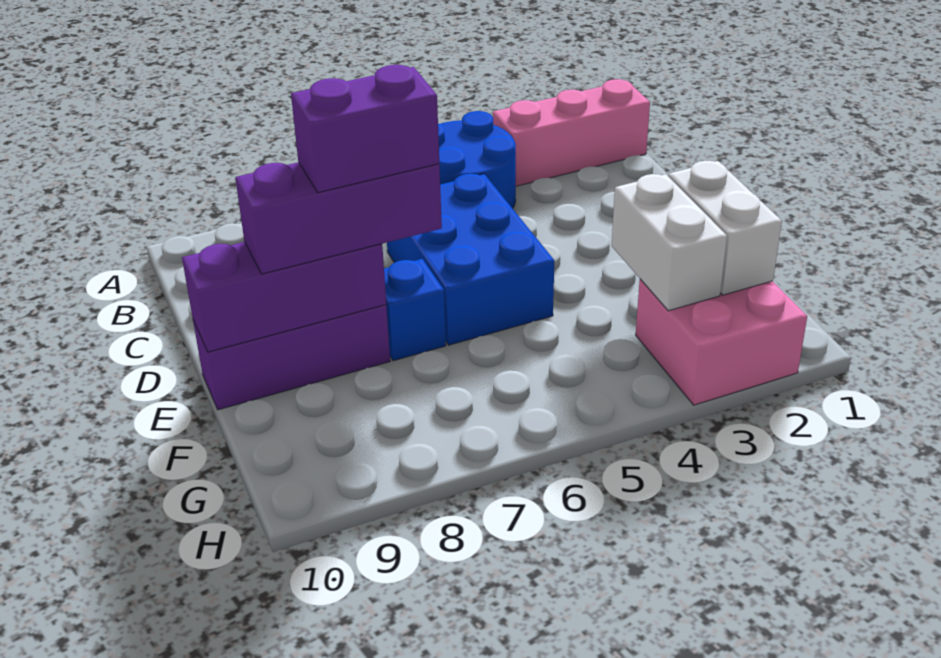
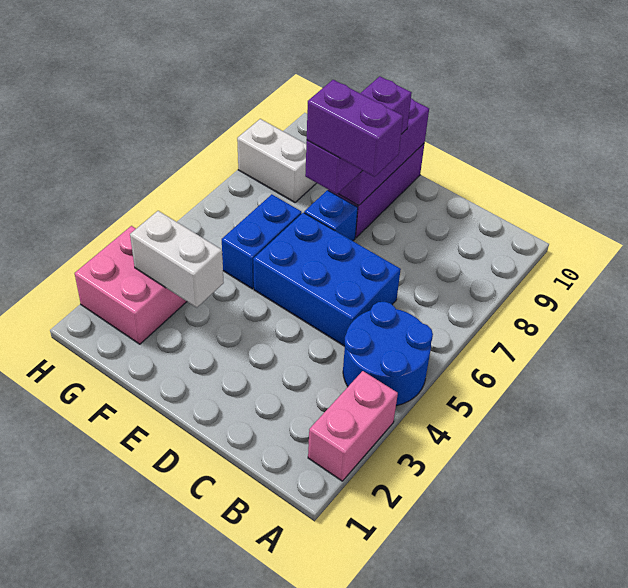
pink brick A1:A3 level 1 -> pink brick A2:A3 level 1
purple brick E7:E8 level 4 -> purple brick D7:E7 level 4
white brick F2:G2 level 2 -> white brick G8:H8 level 1
none -> blue brick F5:F6 level 1

